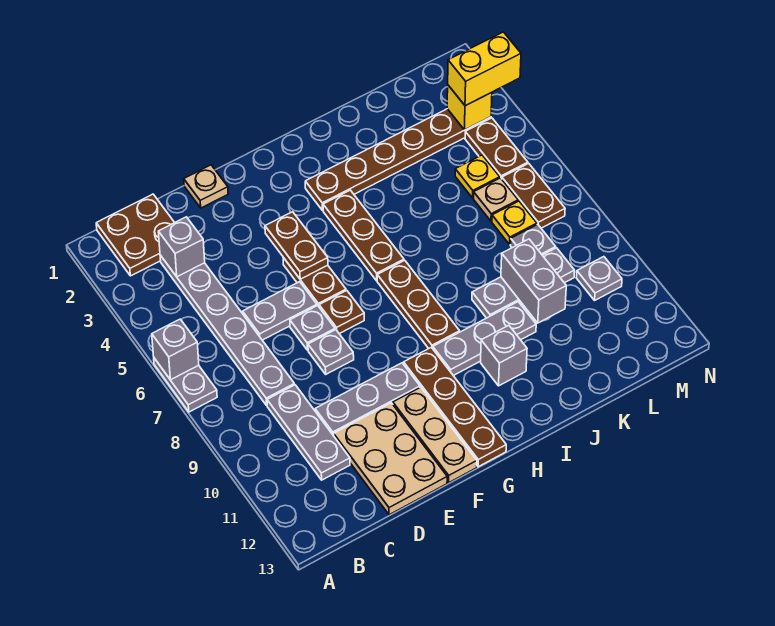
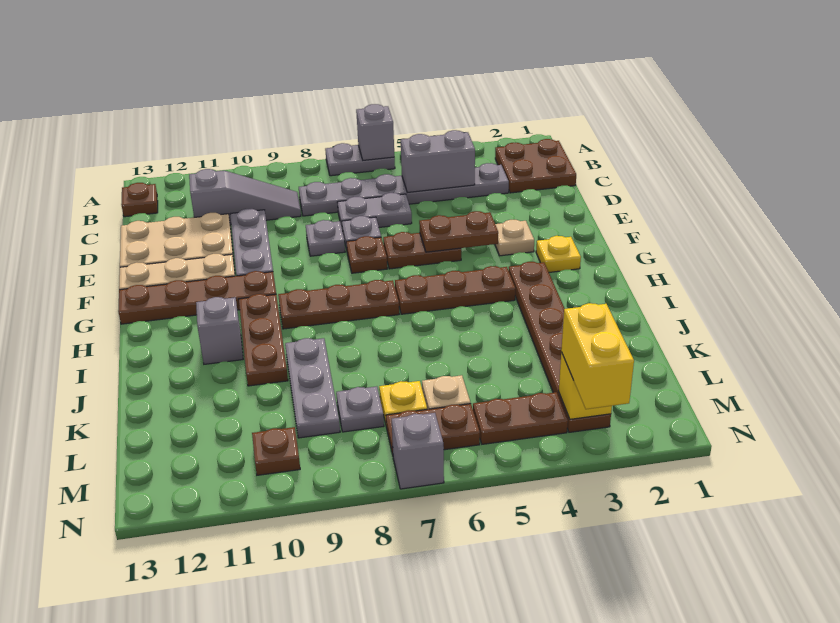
none -> brown plate B13 level 1
grey brick C3 level 2 -> grey brick N7 level 1
grey plate C9:C11 level 1 -> grey slope C9:C11 level 1 top 11
grey plate D6:E6 level 1 -> grey plate D6:D7 level 1
tan plate E1 level 1 -> tan plate F3 level 1
grey plate H10:J10 level 1 -> brown plate H10:J10 level 1
grey brick K9:K10 level 2 -> grey brick C4:C5 level 2
yellow plate L5 level 1 -> yellow plate G2 level 1
grey plate M10 level 1 -> brown plate M10 level 1

